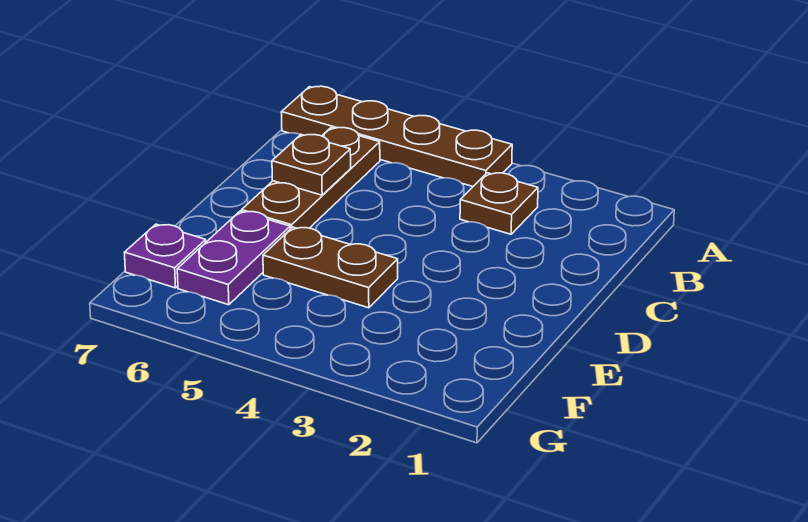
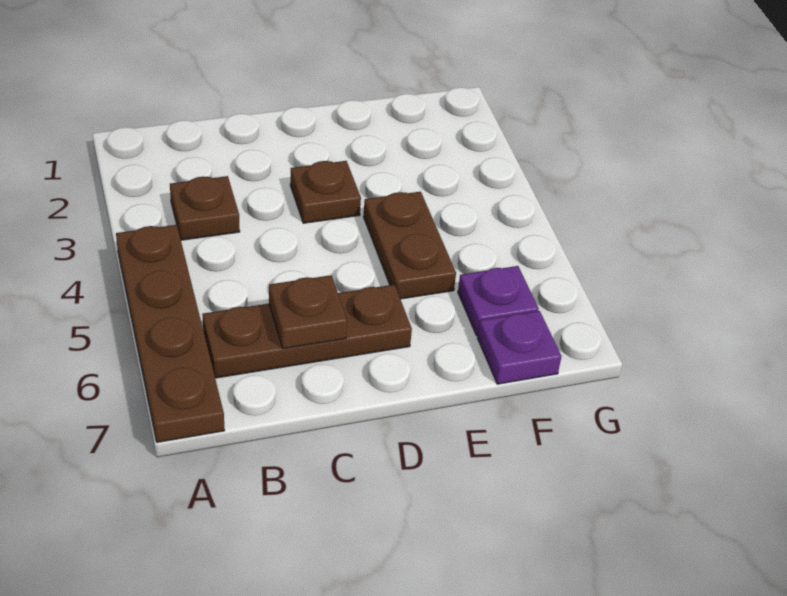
none -> brown plate D3 level 1
purple plate E6:F6 level 1 -> purple plate F6 level 1

